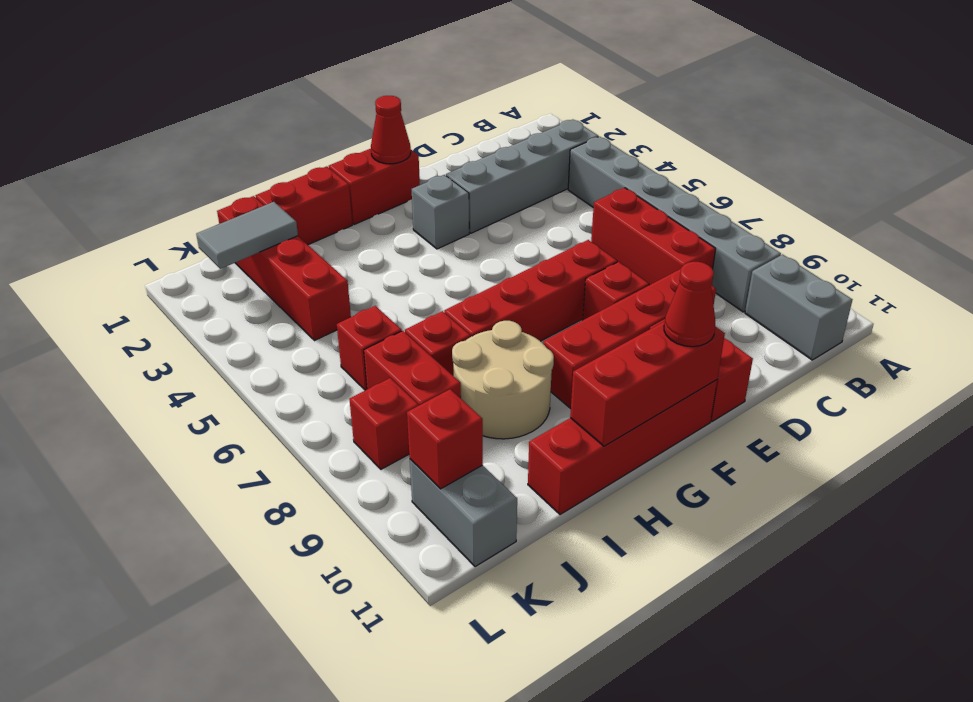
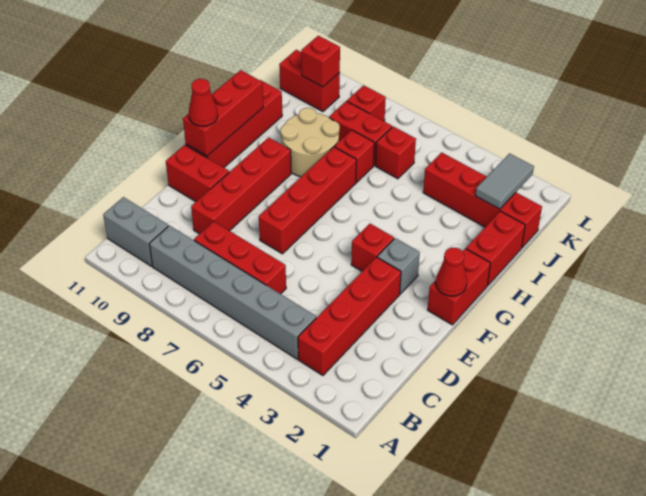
grey brick B3:E3 level 1 -> red brick B3:E3 level 1
red brick E8 level 1 -> red brick F4 level 1
grey brick K10:K11 level 1 -> red brick K10:K11 level 1

